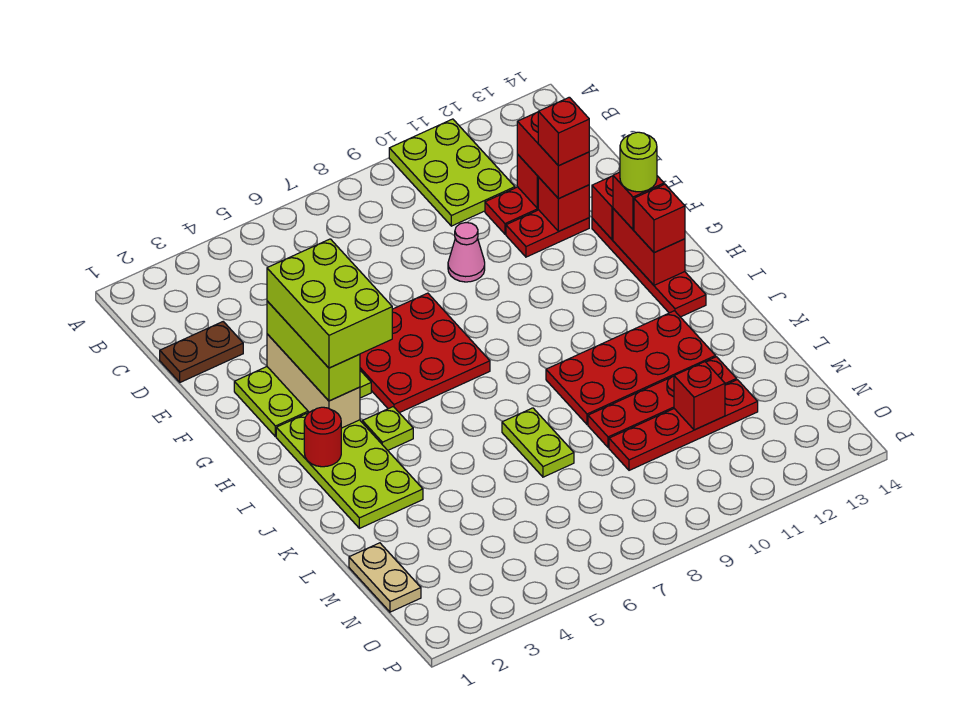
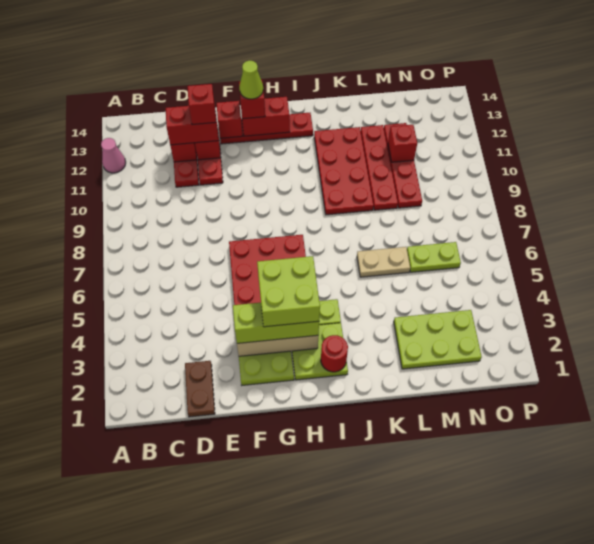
lime plate A10:C11 level 1 -> lime plate L2:N3 level 1
pink cone E9 level 1 -> pink cone A12 level 1
lime brick F3:H4 level 4 -> lime brick G3:H4 level 4
lime round brick G13 level 4 -> lime cone G13 level 4
lime plate H2:K3 level 1 -> lime plate H2:I3 level 1
red brick H13 level 3 -> none
lime plate K7:L7 level 1 -> lime plate M6:N6 level 1
tan plate M1:N1 level 1 -> tan plate K6:L6 level 1

